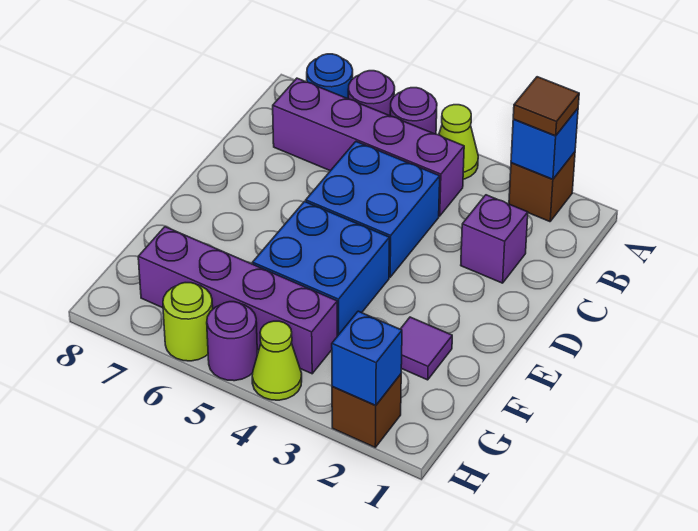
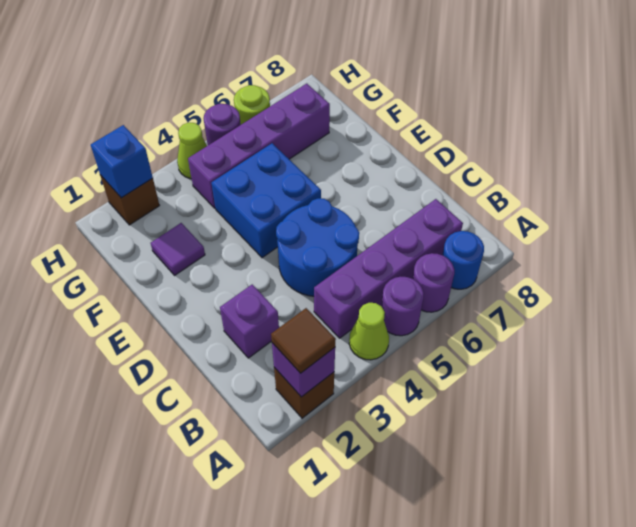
blue brick A2 level 2 -> purple brick A2 level 2
blue brick C4:D5 level 1 -> blue round brick C4:D5 level 1

